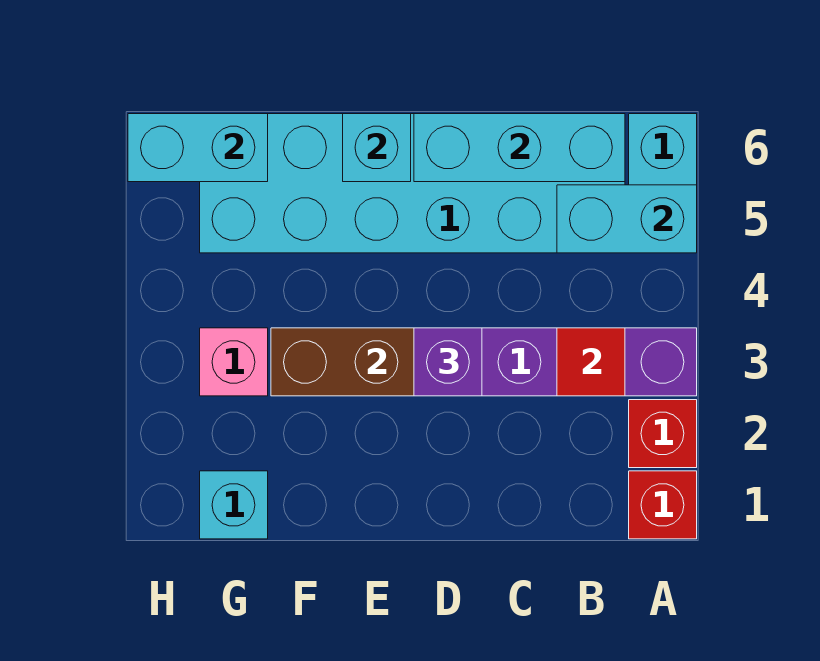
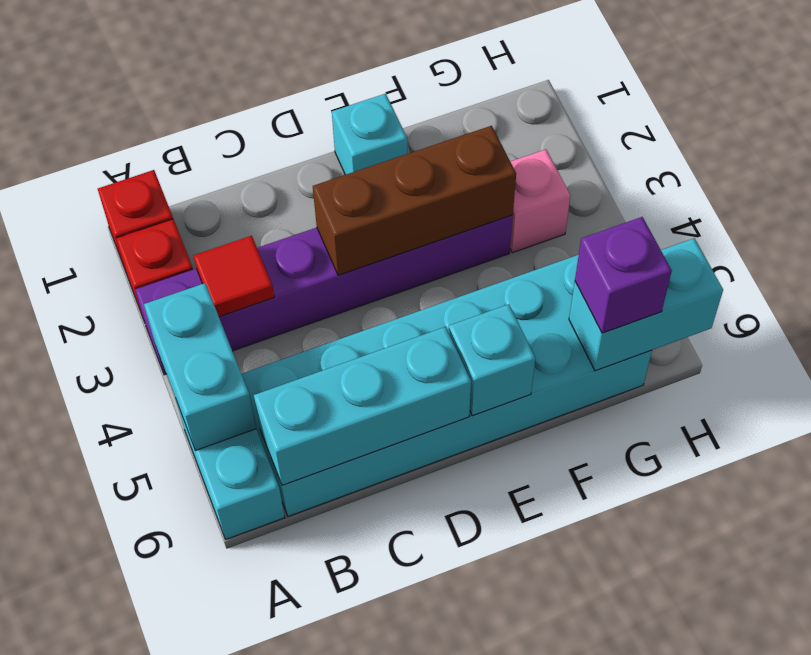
cyan brick A5:B5 level 2 -> cyan brick A4:A5 level 2
purple brick D3 level 3 -> purple brick G6 level 3
cyan brick G1 level 1 -> cyan brick E1 level 1

